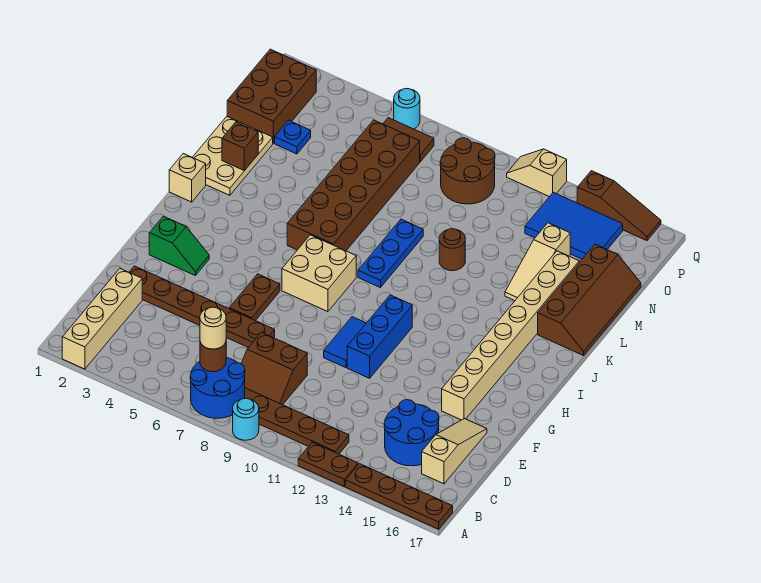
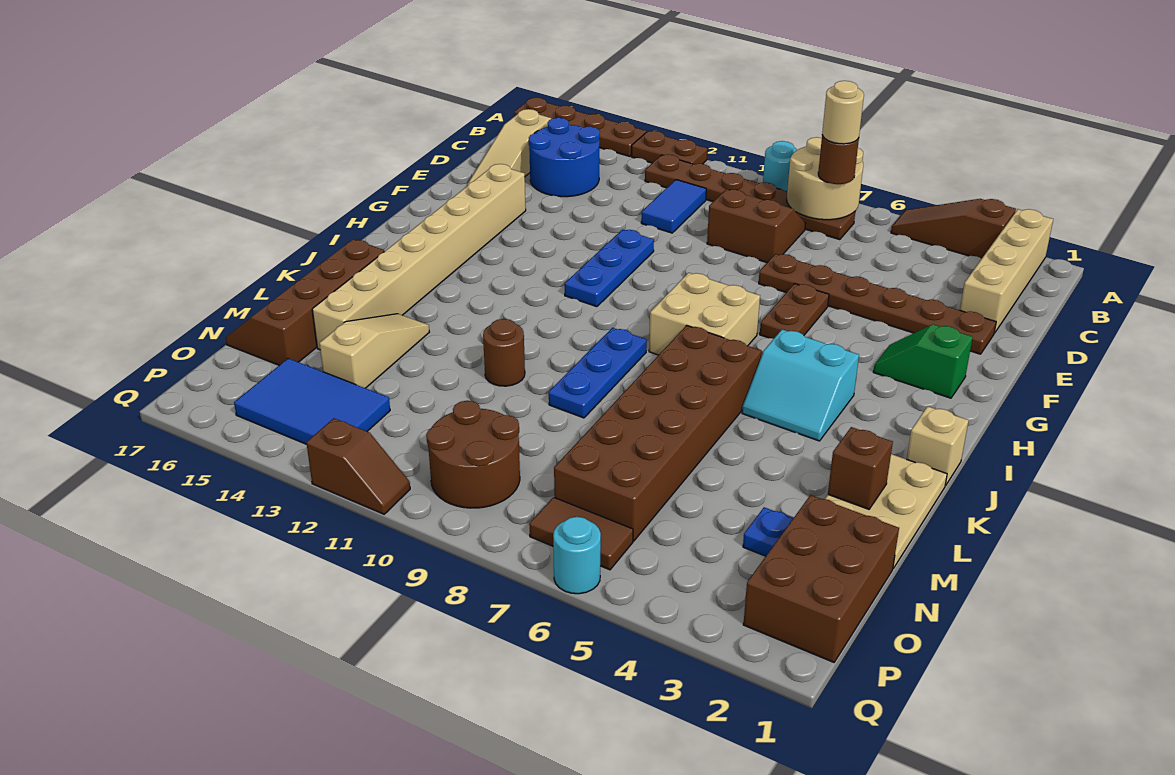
blue round brick A7:B8 level 2 -> tan round brick A7:B8 level 2
blue tile F10:G10 level 1 -> blue tile C11:D11 level 1
blue brick F11:H11 level 1 -> blue plate F11:H11 level 1
none -> cyan slope I4:J5 level 1 top I
tan slope Q11:Q12 level 1 top 12 -> brown slope Q11:Q12 level 1 top 12
brown slope Q14:Q16 level 1 top 14 -> brown slope A3:A5 level 1 top 3

